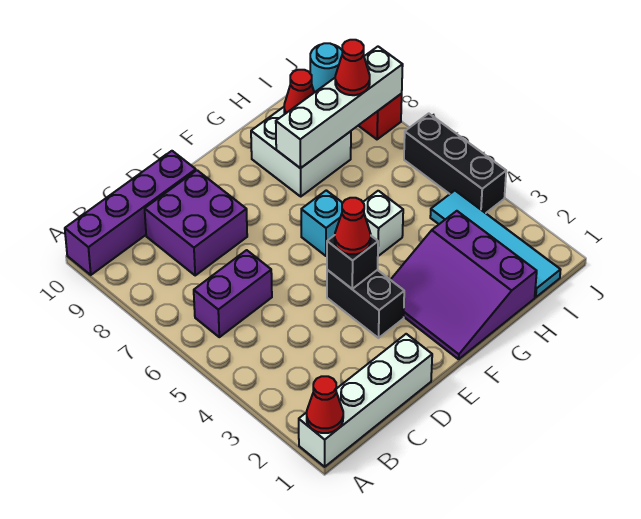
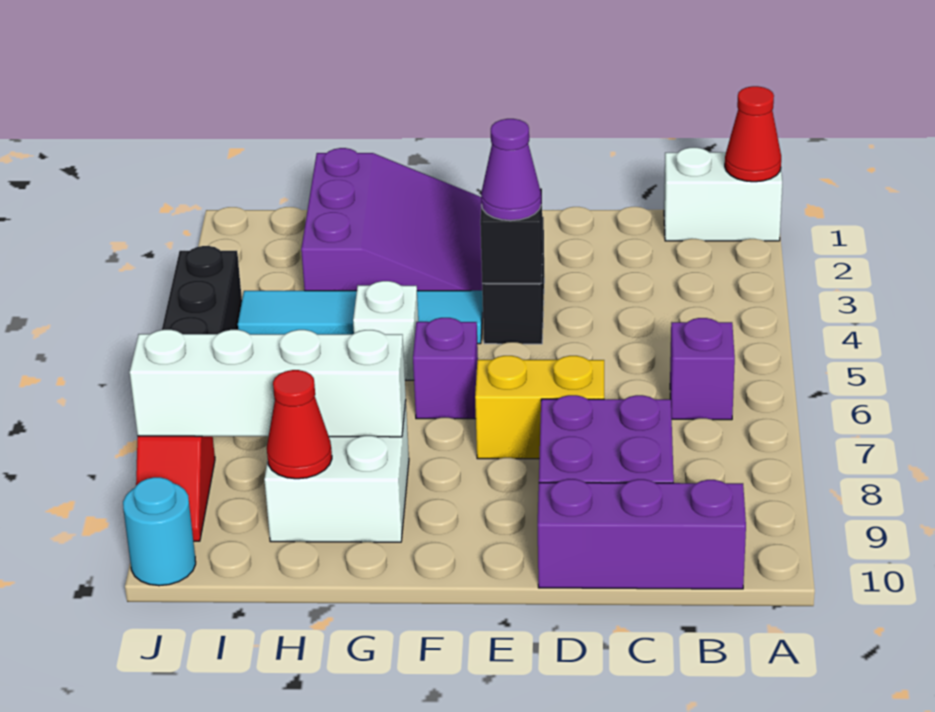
white brick A1:D1 level 1 -> white brick A1:B1 level 1
purple brick A10:D10 level 1 -> purple brick B10:D10 level 1
purple brick B6:C6 level 1 -> purple brick B6 level 1
none -> yellow brick D7:E7 level 1
red cone E4 level 3 -> purple cone E4 level 3
cyan brick F6 level 1 -> purple brick F6 level 1
cyan tile I1:I4 level 1 -> cyan tile F4:I4 level 1
red cone I8 level 3 -> none

